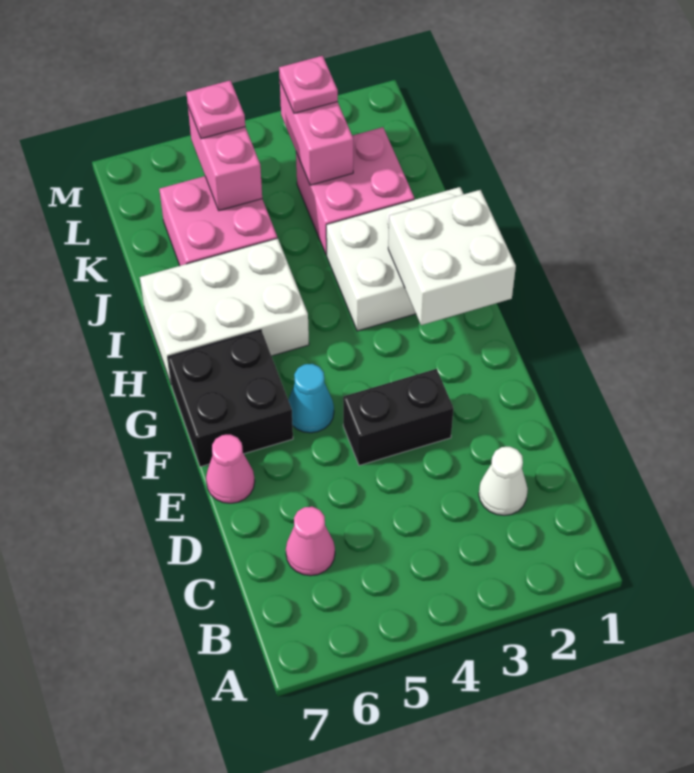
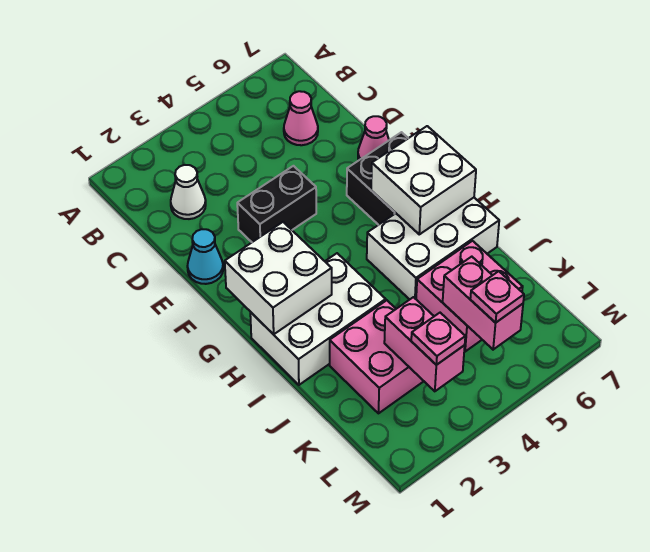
cyan cone F5 level 1 -> cyan cone E1 level 1
none -> white brick G6:H7 level 2

